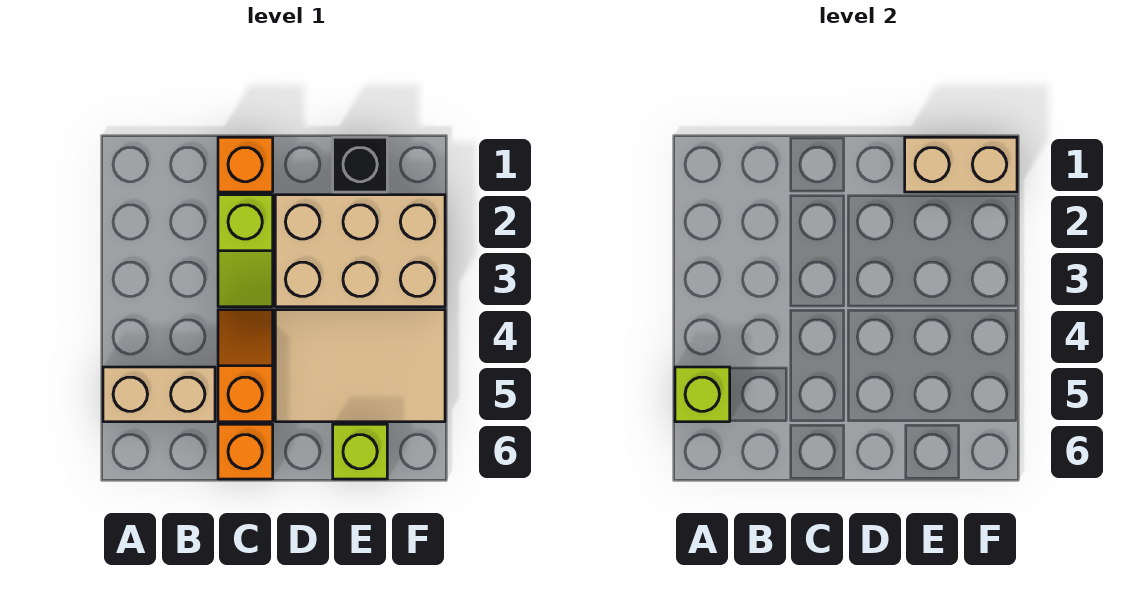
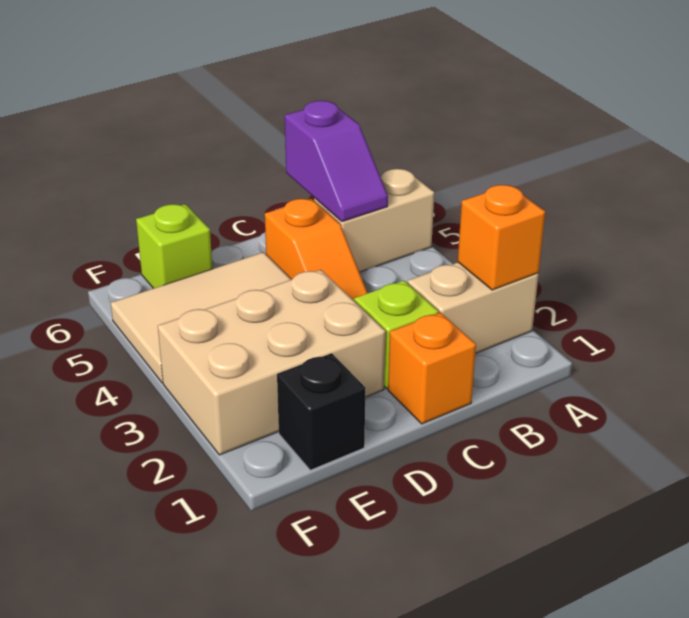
lime brick A5 level 2 -> none
none -> purple slope B5:B6 level 2 top 6
orange brick C6 level 1 -> orange brick A2 level 2
tan brick E1:F1 level 2 -> tan brick A2:B2 level 1

